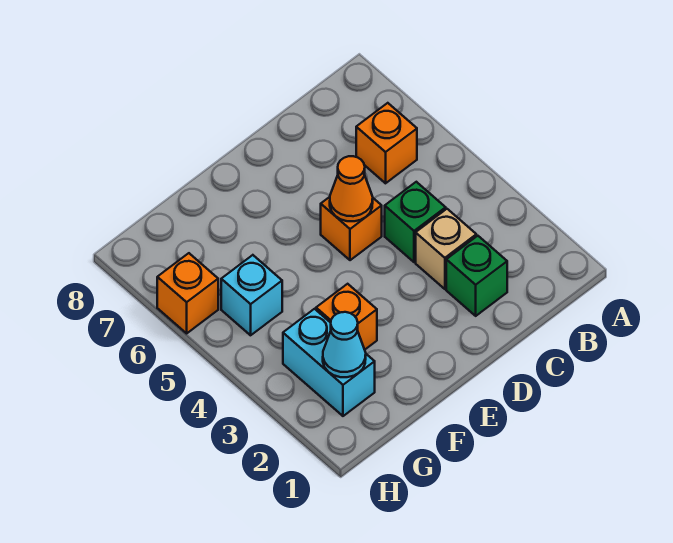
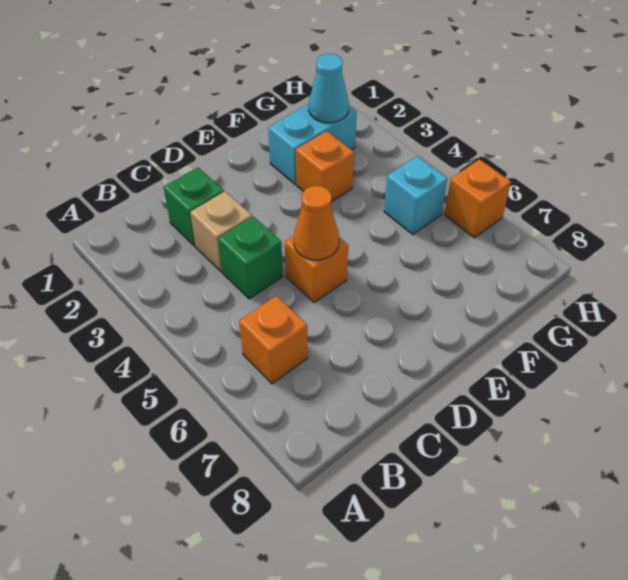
cyan brick G2:G3 level 1 -> cyan brick F2:G2 level 1

